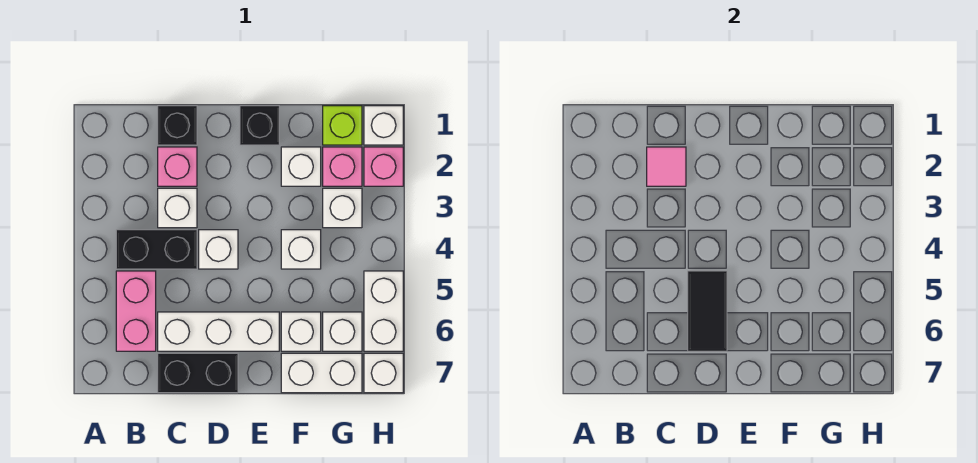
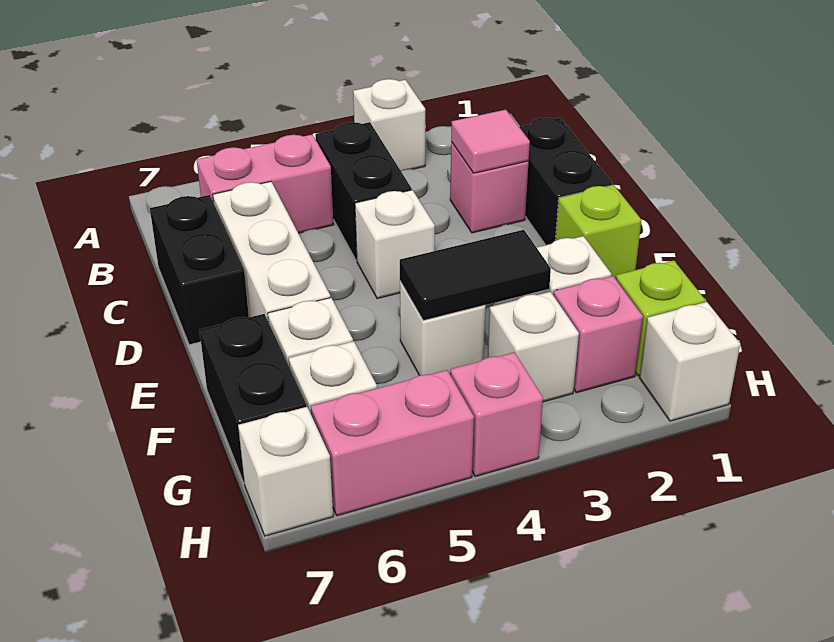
black brick C1 level 1 -> black brick C1:D1 level 1
white brick C3 level 1 -> white brick A3 level 1
black tile D5:D6 level 2 -> black tile F3:F4 level 2
black brick E1 level 1 -> lime brick E1 level 1
white brick F7:G7 level 1 -> black brick F7:G7 level 1
pink brick H2 level 1 -> pink brick H4 level 1
white brick H5:H6 level 1 -> pink brick H5:H6 level 1

